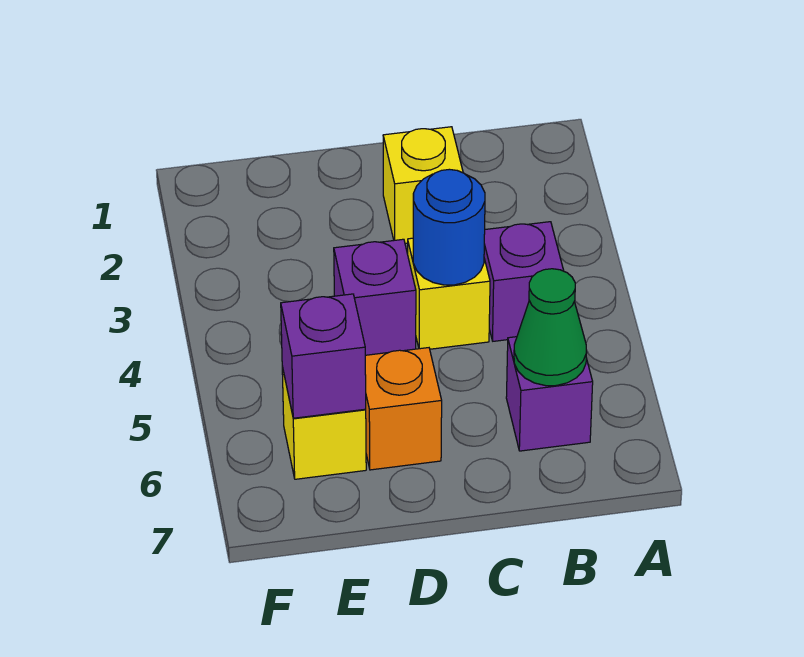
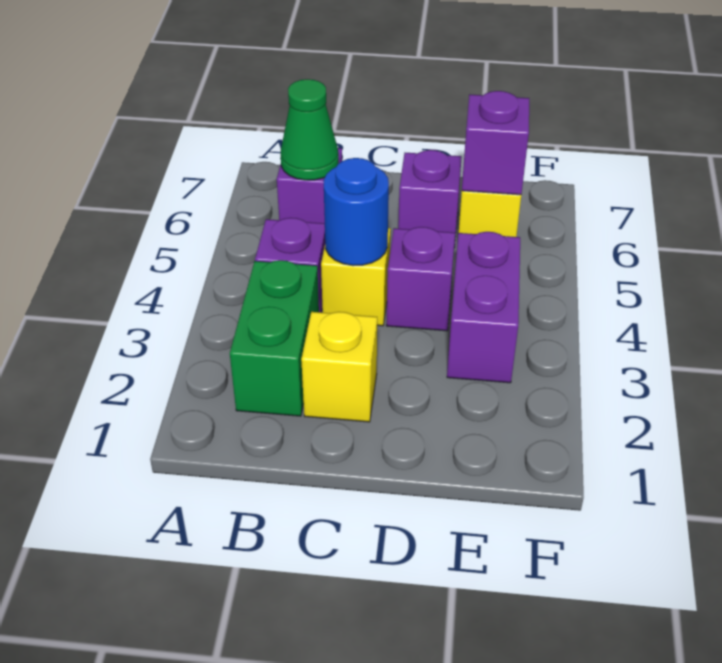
none -> green brick B2:B3 level 1
orange brick D6 level 1 -> purple brick D6 level 1
none -> purple brick E3:E4 level 1

